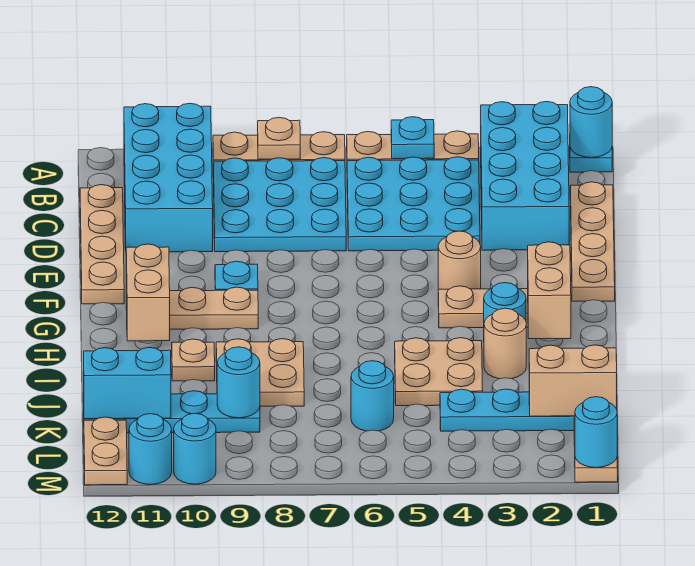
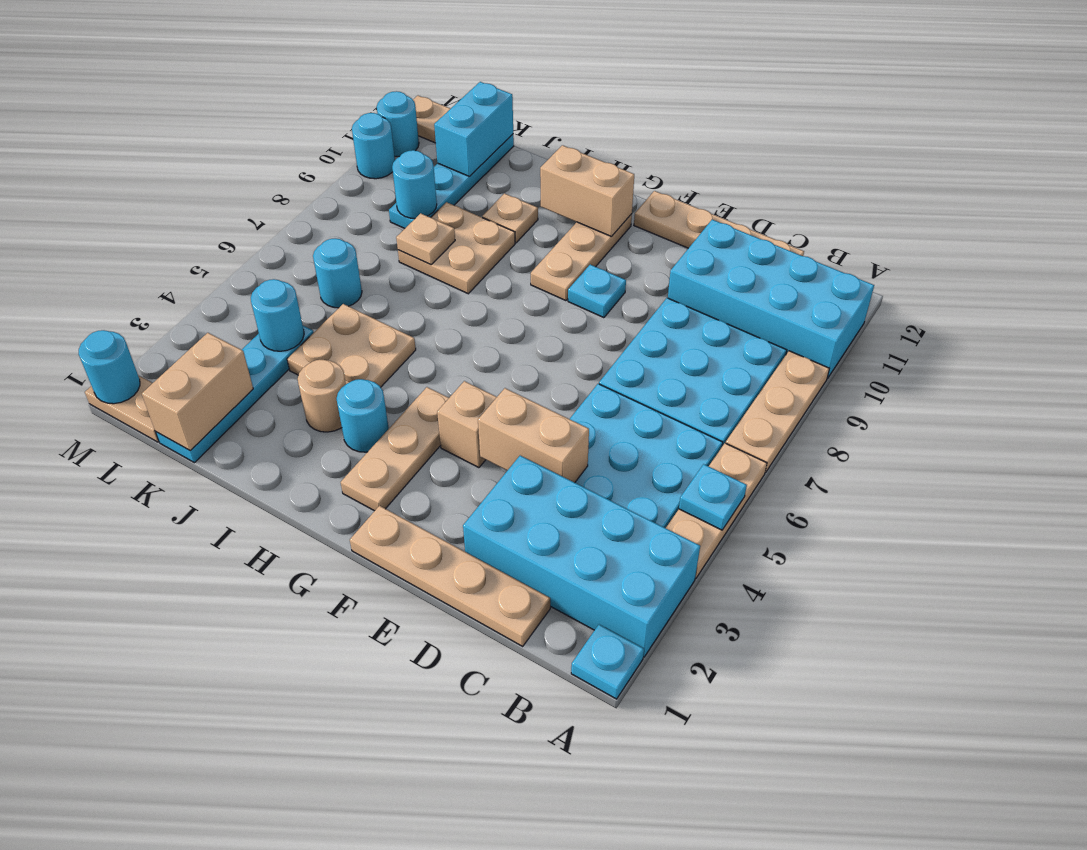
cyan round brick A1 level 2 -> cyan round brick K4 level 2
tan plate A8 level 2 -> tan plate J8 level 2
tan round brick F4 level 1 -> tan brick F4 level 1
tan brick G2:H2 level 2 -> tan brick D4:E4 level 2

